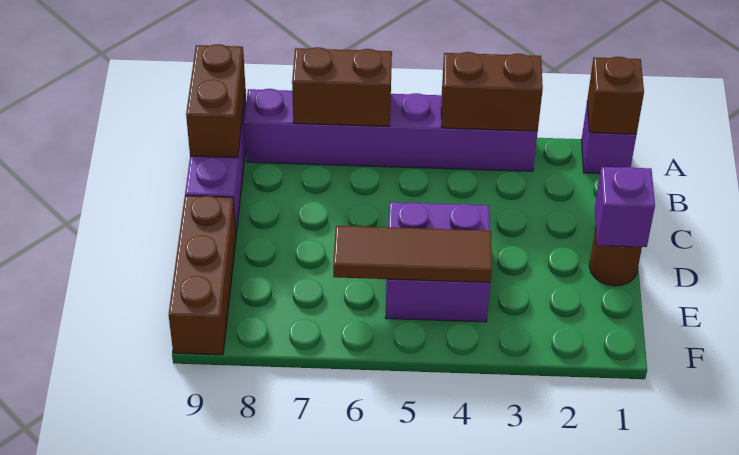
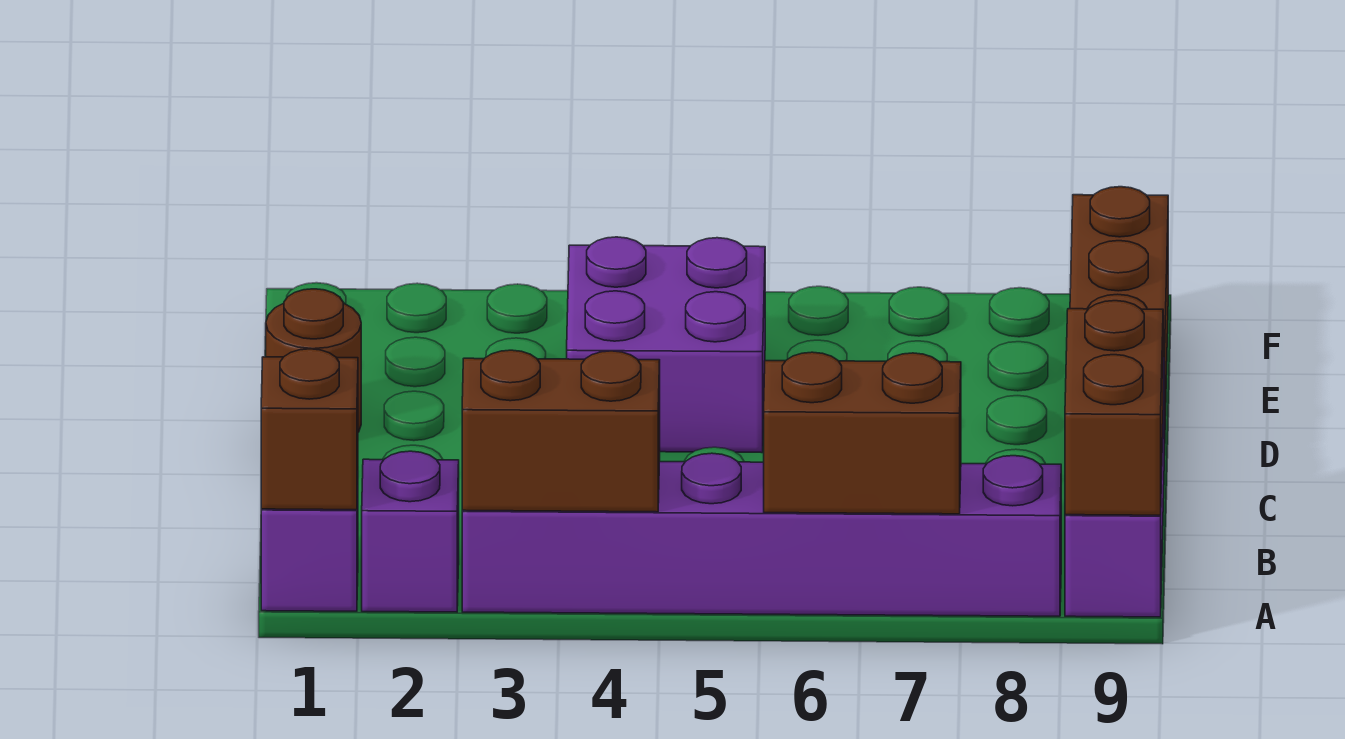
purple brick D1 level 2 -> purple brick A2 level 1
brown tile E4:E6 level 2 -> none

